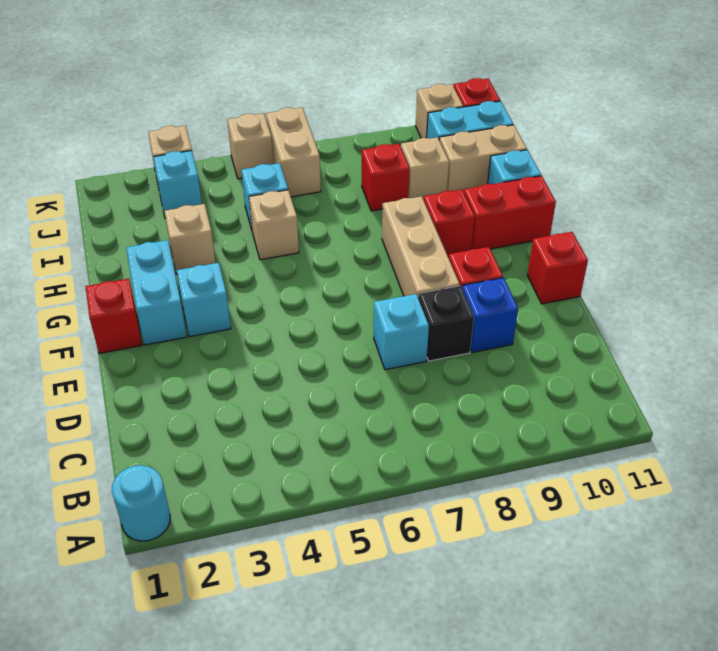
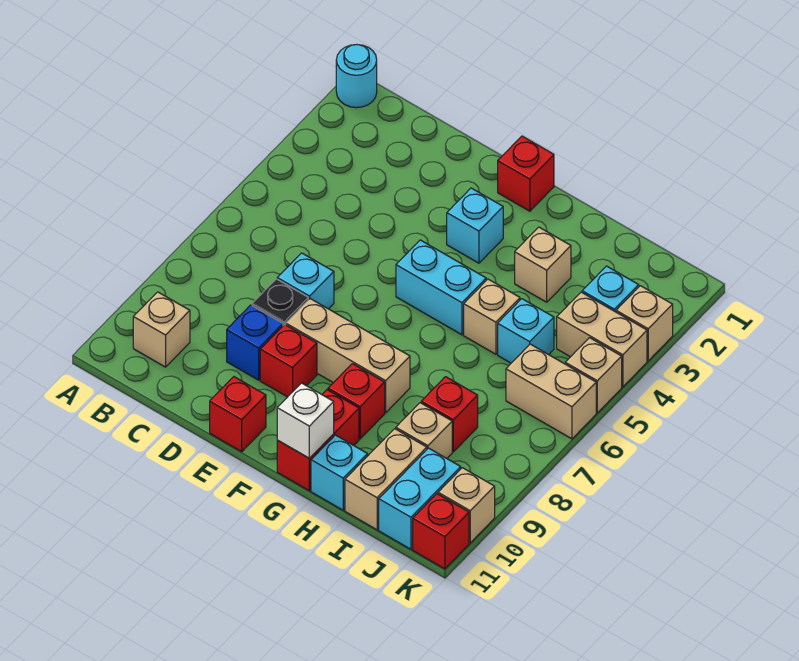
none -> tan brick B10 level 1
cyan brick F2:G2 level 1 -> cyan brick F5:G5 level 1
none -> white brick G11 level 2
none -> tan brick J4:K4 level 1

